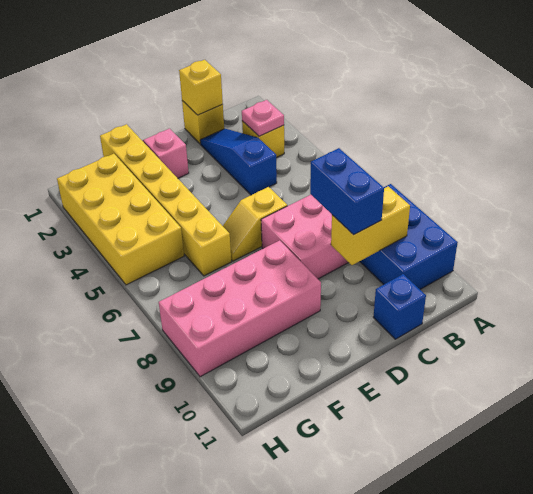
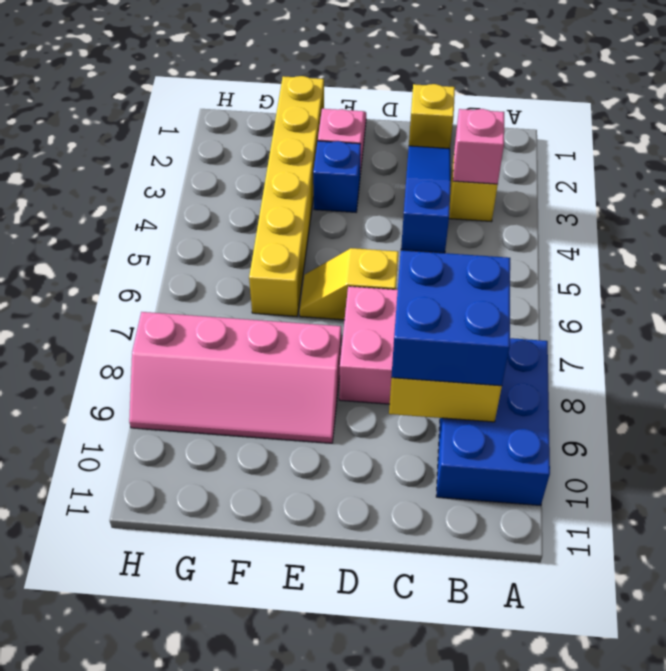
pink plate B3 level 2 -> pink brick B3 level 2
yellow brick C1 level 2 -> none
blue brick C8:C9 level 3 -> blue brick B8:C9 level 3
blue brick C11 level 1 -> blue brick E3 level 1
pink brick E8:H9 level 1 -> pink slope E8:H9 level 1 top 8
yellow brick G2:H5 level 1 -> none

